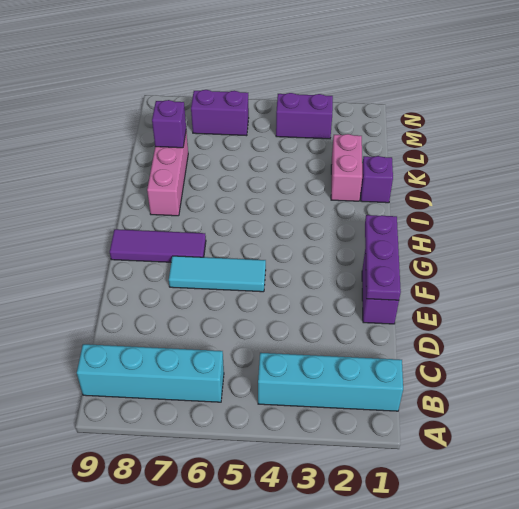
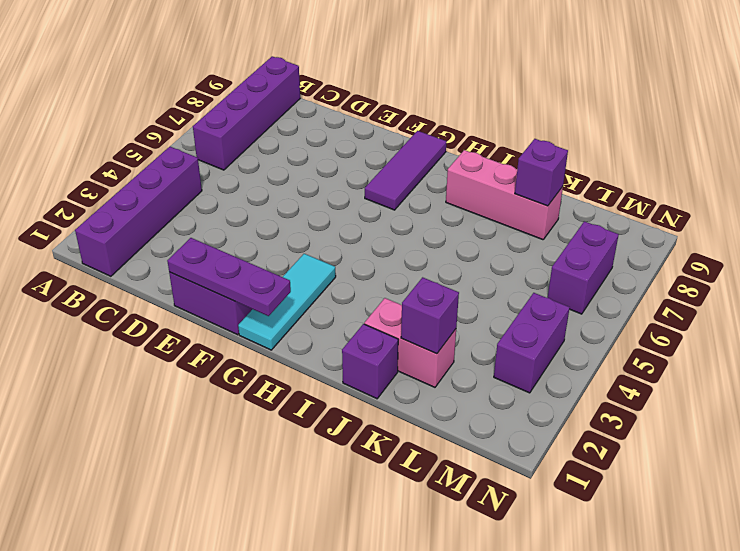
cyan brick B1:B4 level 1 -> purple brick B1:B4 level 1
cyan brick B6:B9 level 1 -> purple brick B6:B9 level 1
cyan tile F5:F7 level 1 -> cyan tile G1:G3 level 1
none -> purple brick K2 level 2

